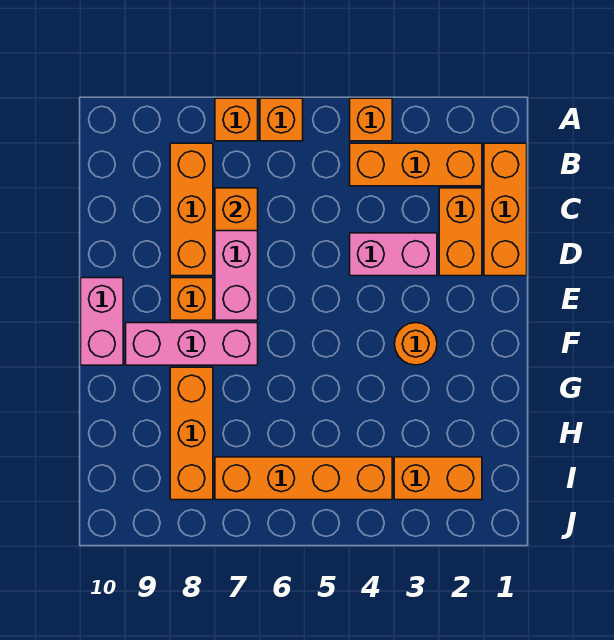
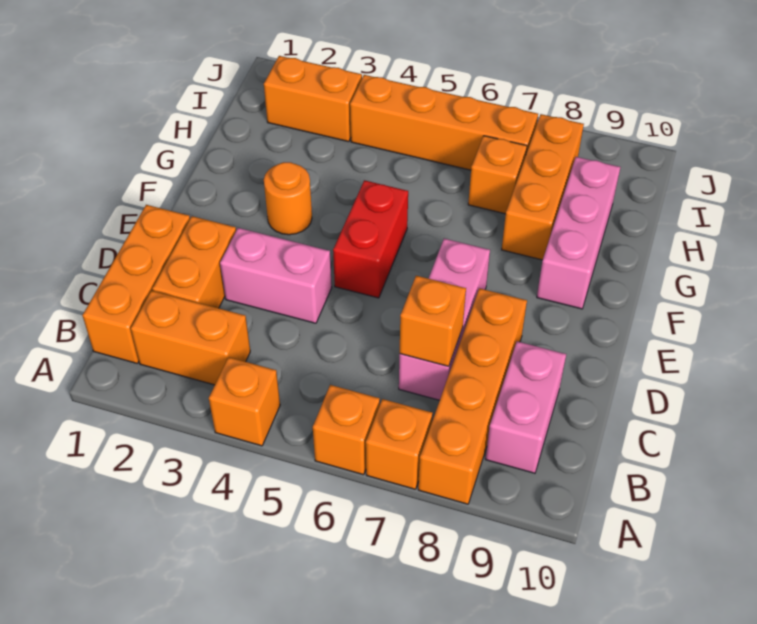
orange brick B2:B4 level 1 -> orange brick B2:B3 level 1
orange brick B8:D8 level 1 -> orange brick A8:D8 level 1
none -> red brick E5:F5 level 1
orange brick E8 level 1 -> orange brick H7 level 1
pink brick E10:F10 level 1 -> pink brick B9:C9 level 1
pink brick F7:F9 level 1 -> pink brick F9:H9 level 1

